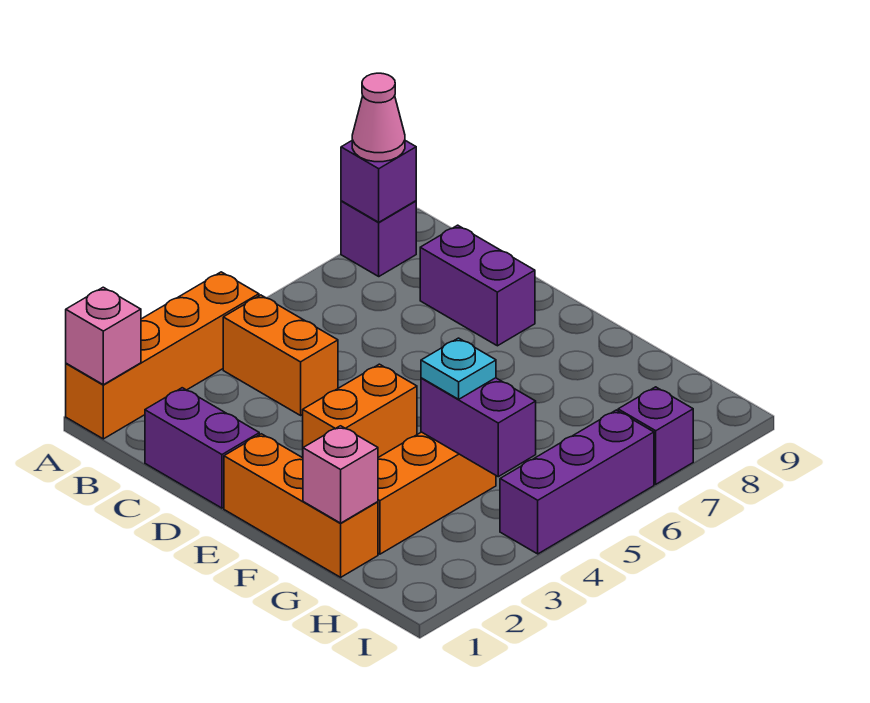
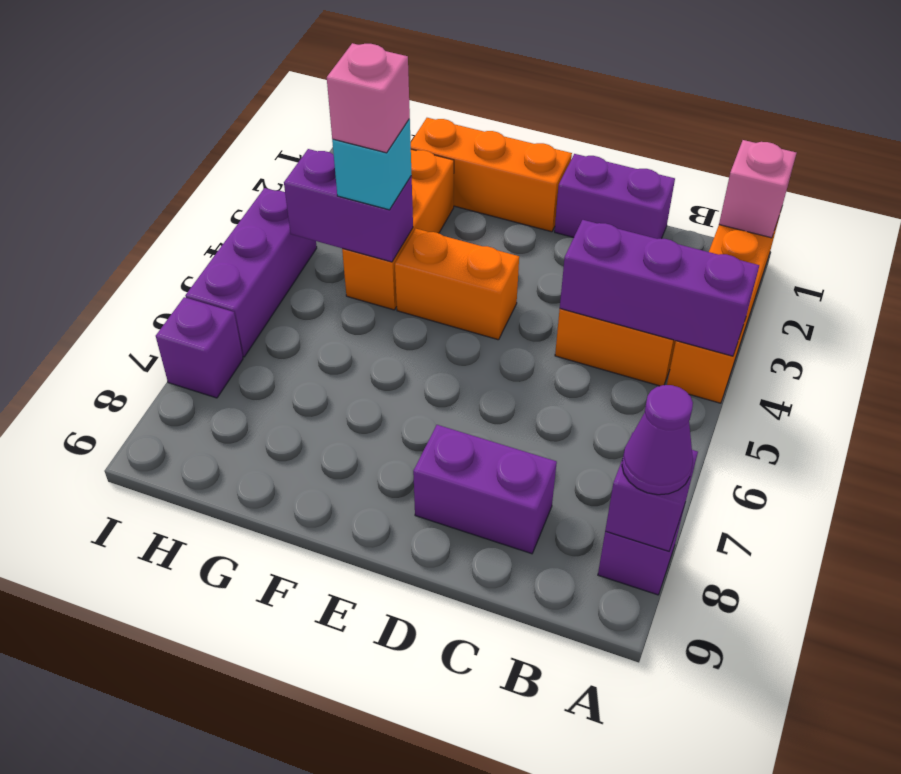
none -> purple brick A4:C4 level 2
pink cone A8 level 3 -> purple cone A8 level 3
orange brick E3:E4 level 1 -> orange brick E4:F4 level 1
pink brick G1 level 2 -> pink brick G4 level 4
cyan plate G4 level 3 -> cyan brick G4 level 3

